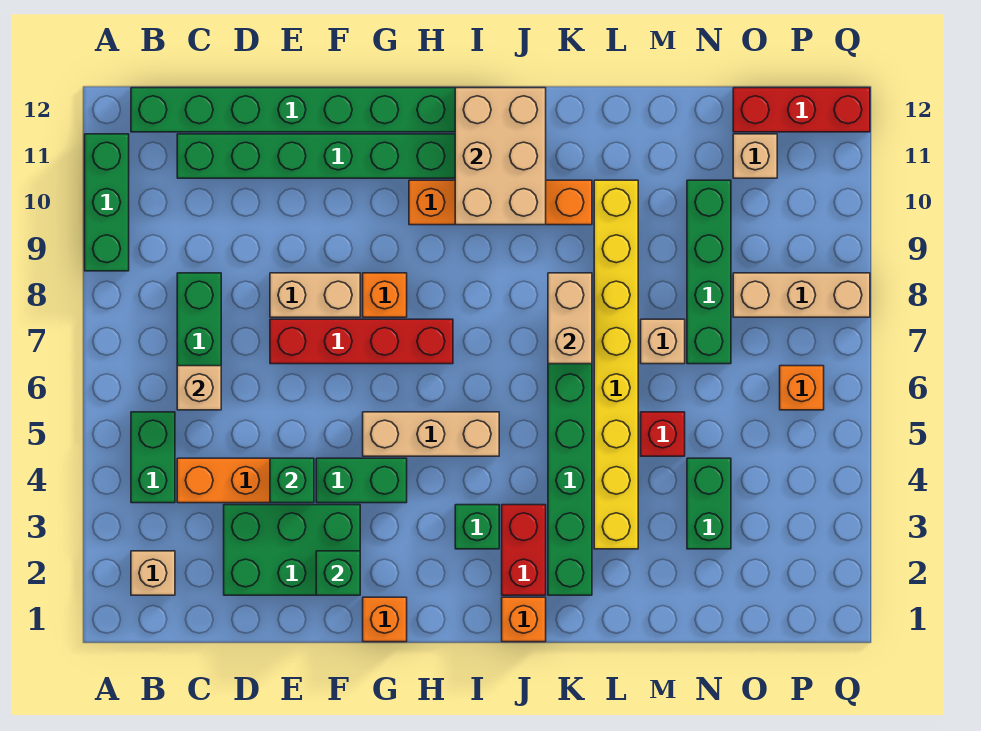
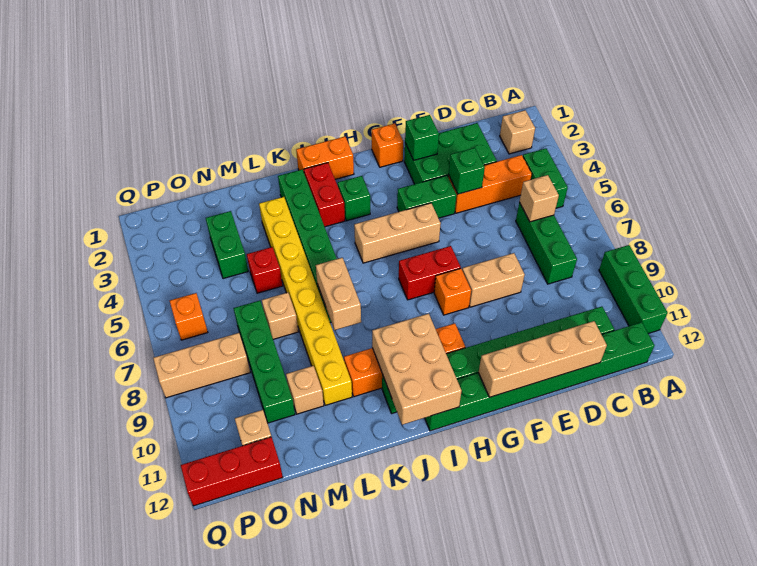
none -> tan brick D12:G12 level 2
red brick E7:H7 level 1 -> red brick G7:H7 level 1
orange brick J1 level 1 -> orange brick I1:J1 level 1
none -> tan brick M10 level 1

